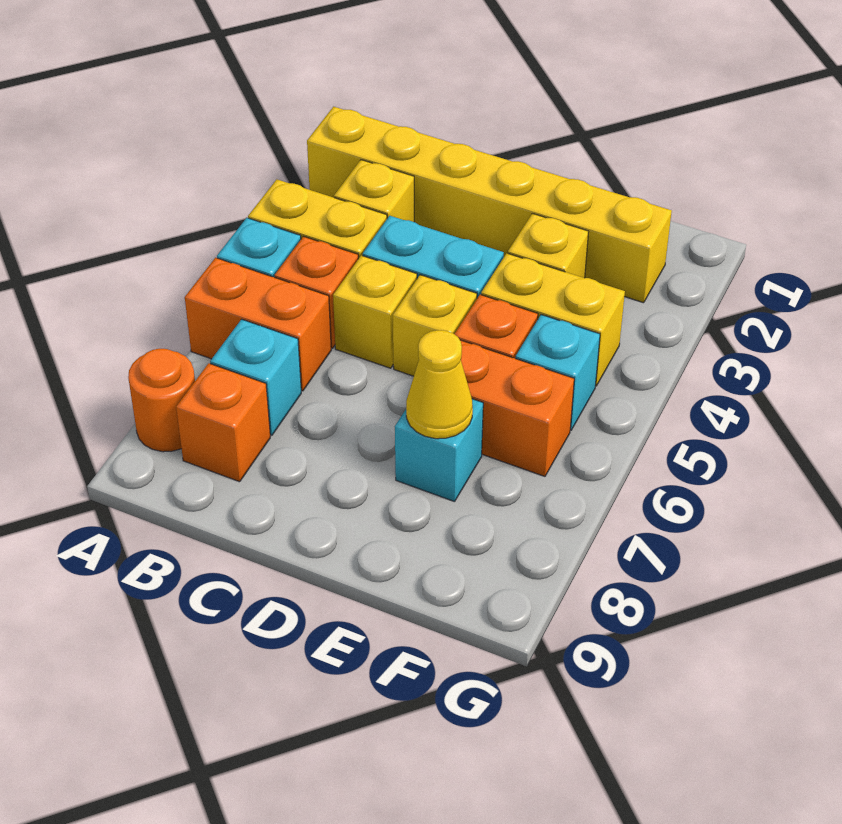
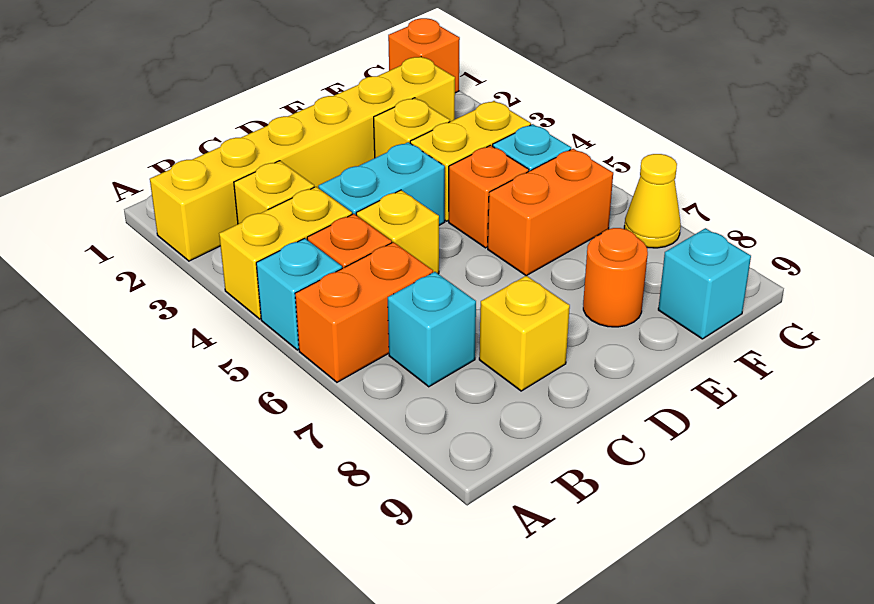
orange round brick A8 level 1 -> orange round brick E8 level 1
orange brick B8 level 1 -> orange brick G1 level 1
yellow brick D5 level 1 -> yellow brick C8 level 1
cyan brick E7 level 1 -> cyan brick F9 level 1
yellow cone E7 level 2 -> yellow cone G7 level 1

